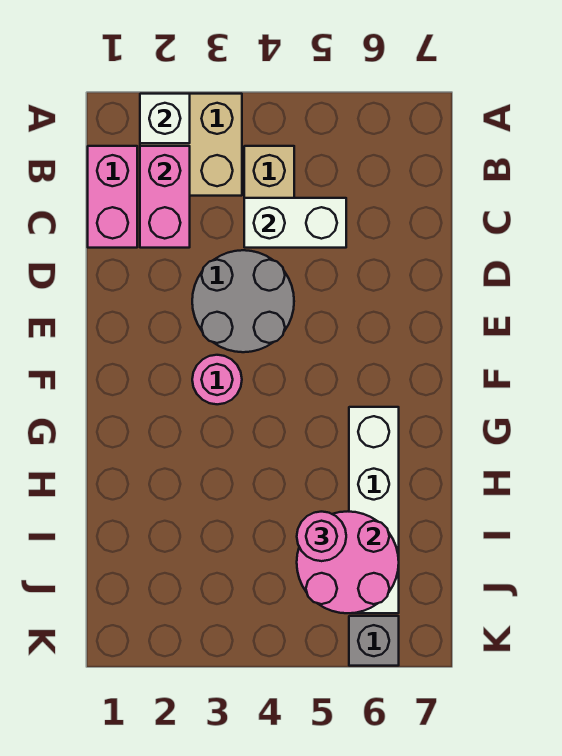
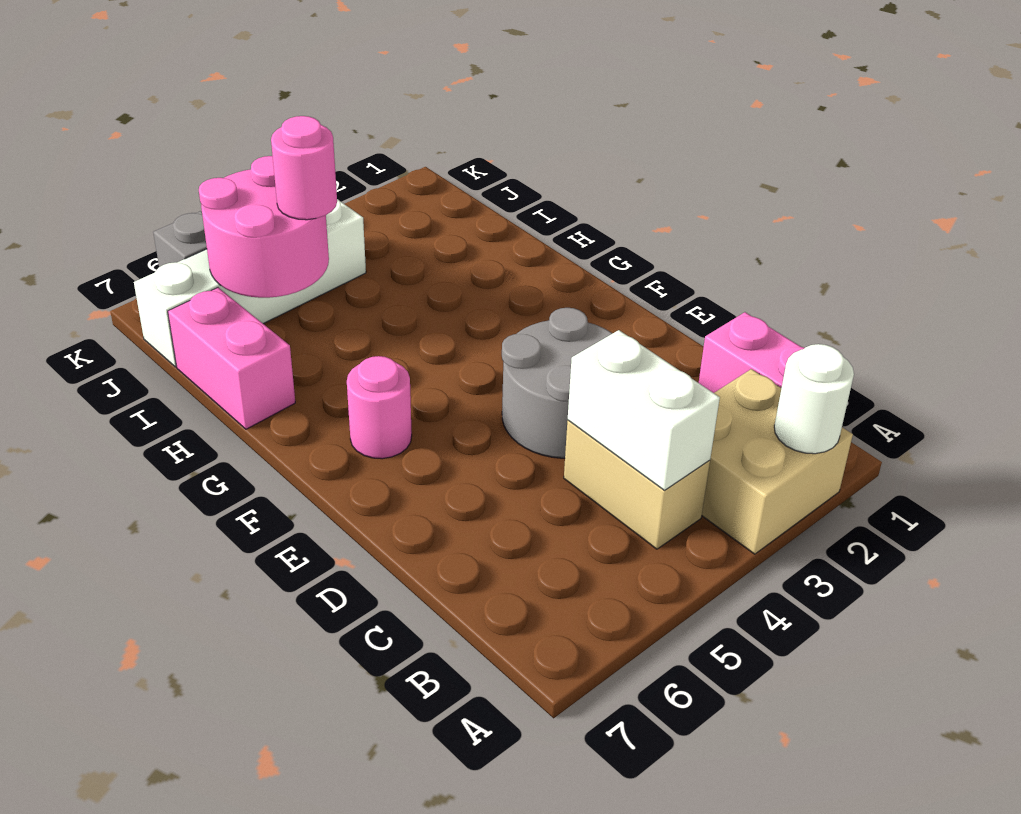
white brick A2 level 2 -> white round brick A2 level 2
pink brick B2:C2 level 2 -> pink brick H7:I7 level 1
white brick C4:C5 level 2 -> white brick B4:C4 level 2
pink round brick F3 level 1 -> pink round brick F6 level 1
white brick G6:J6 level 1 -> white brick J4:J7 level 1

